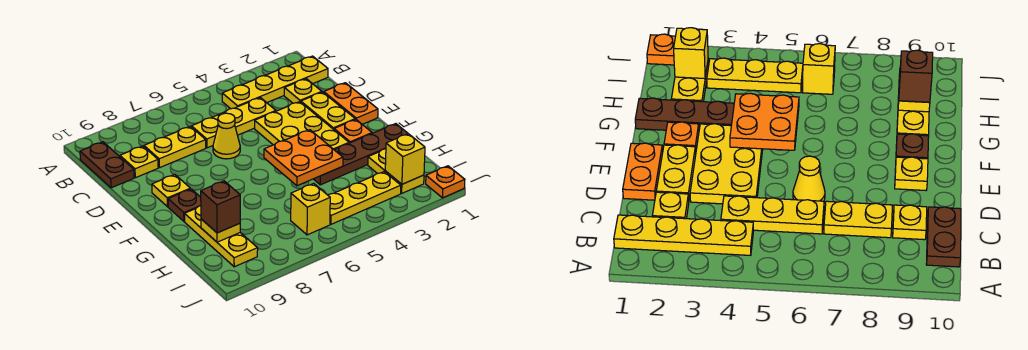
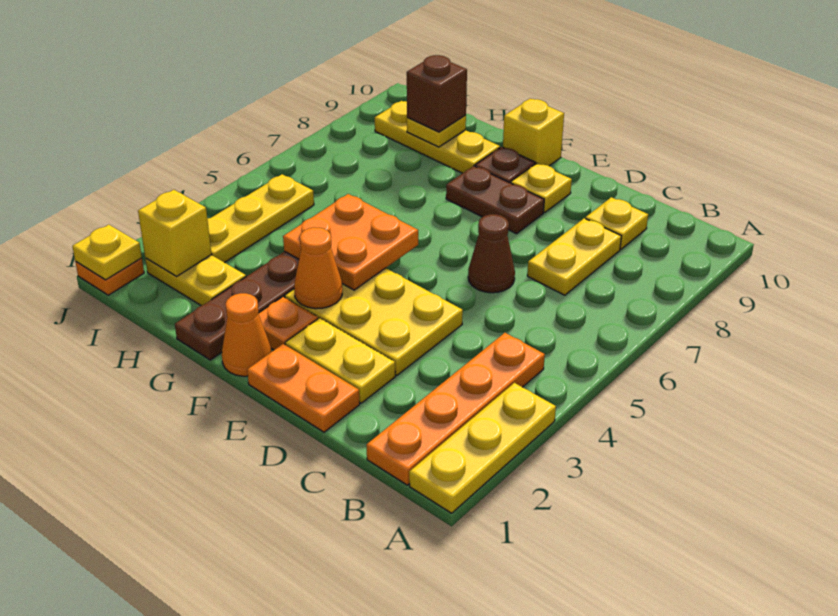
yellow plate B1:B4 level 1 -> orange plate B1:B4 level 1
brown plate B10:C10 level 1 -> brown plate E8:F8 level 1
yellow plate C2 level 1 -> yellow plate J1 level 2
yellow plate C4:C6 level 1 -> yellow plate A1:A3 level 1
yellow cone D6 level 1 -> brown cone D6 level 1
none -> orange cone F1 level 1
none -> orange cone F3 level 2
yellow brick I6 level 1 -> yellow brick F10 level 1

